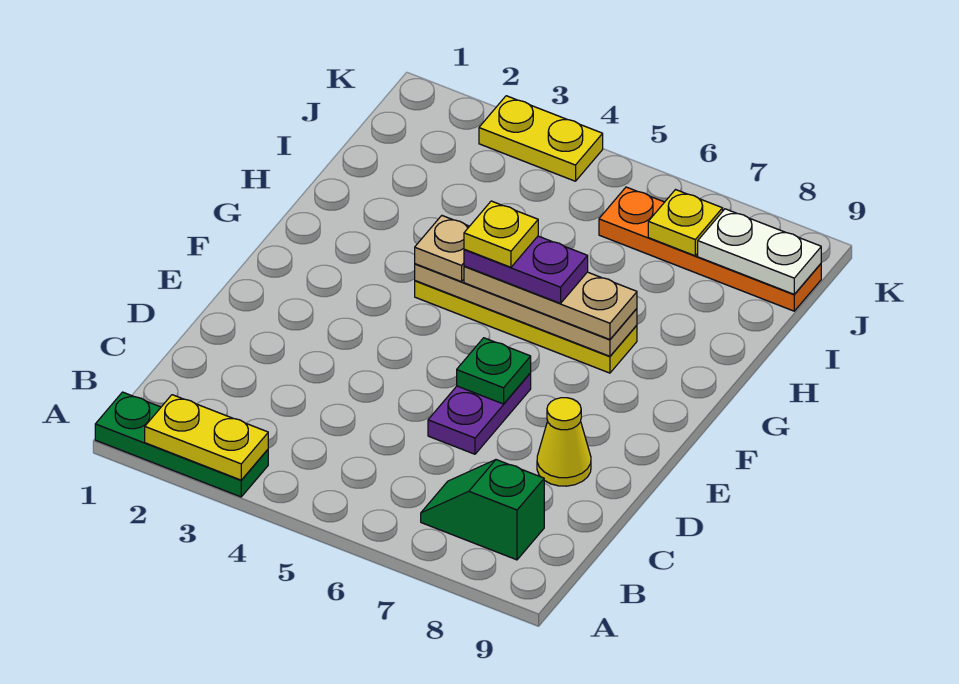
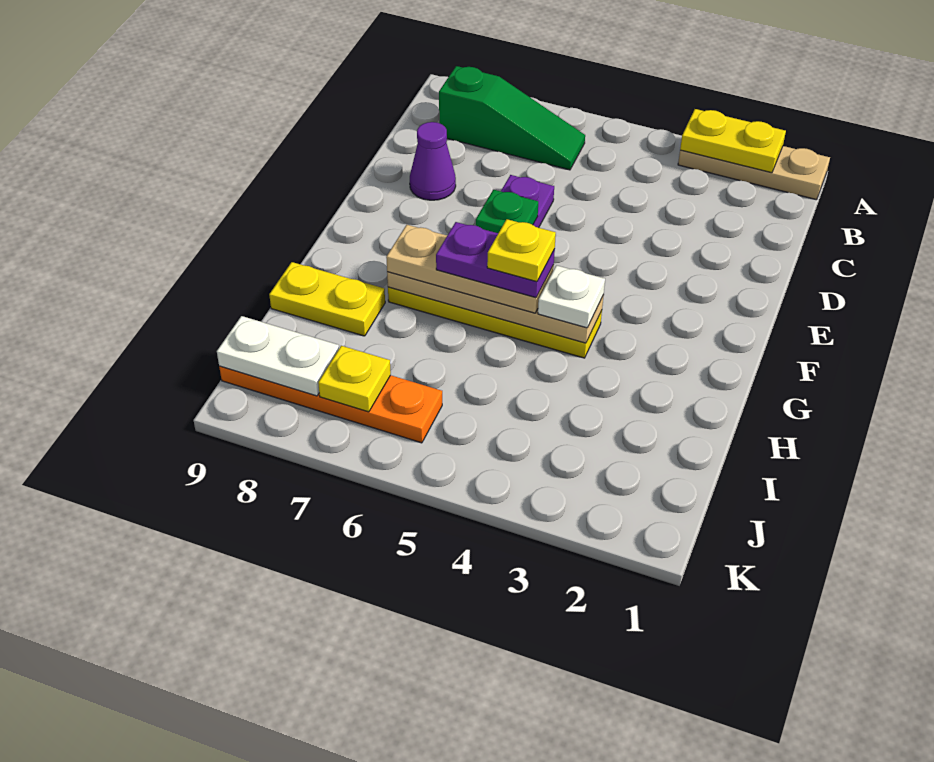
green plate A1:A3 level 1 -> tan plate A1:A3 level 1
green slope B7:B8 level 1 top 8 -> green slope B6:B8 level 1 top 8
yellow cone D8 level 1 -> purple cone D8 level 1
tan plate G4 level 3 -> white plate G4 level 3
yellow plate K3:K4 level 1 -> yellow plate H8:H9 level 1

